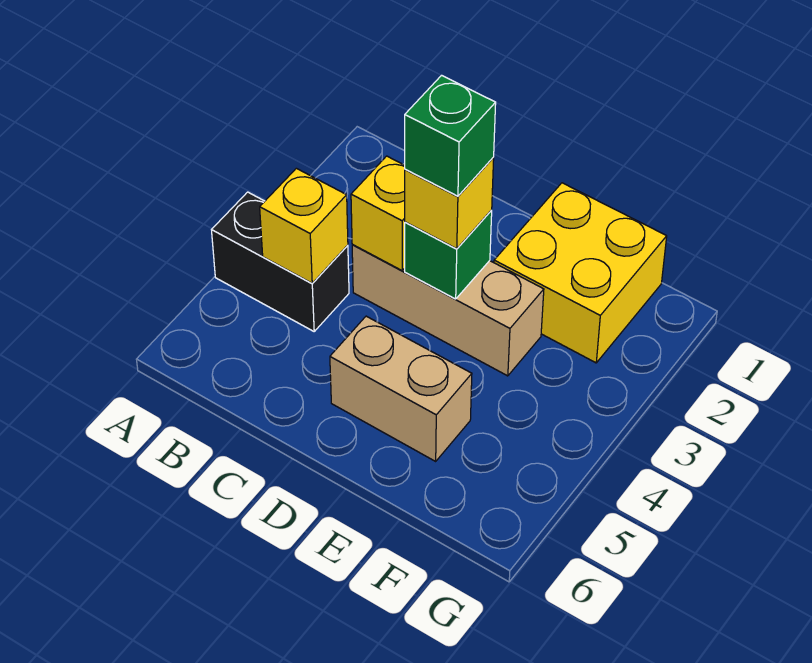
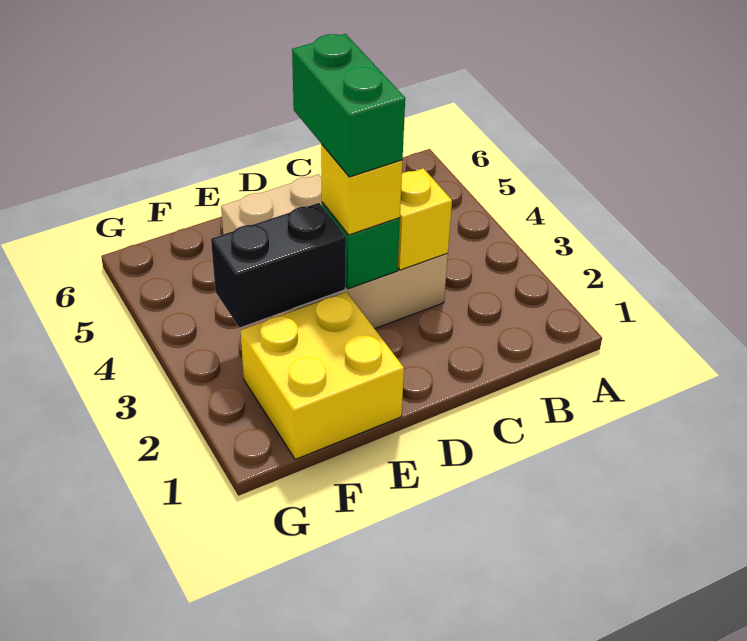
black brick A4:B4 level 1 -> black brick E3:F3 level 2
yellow brick B4 level 2 -> none
green brick D3 level 4 -> green brick D3:D4 level 4

